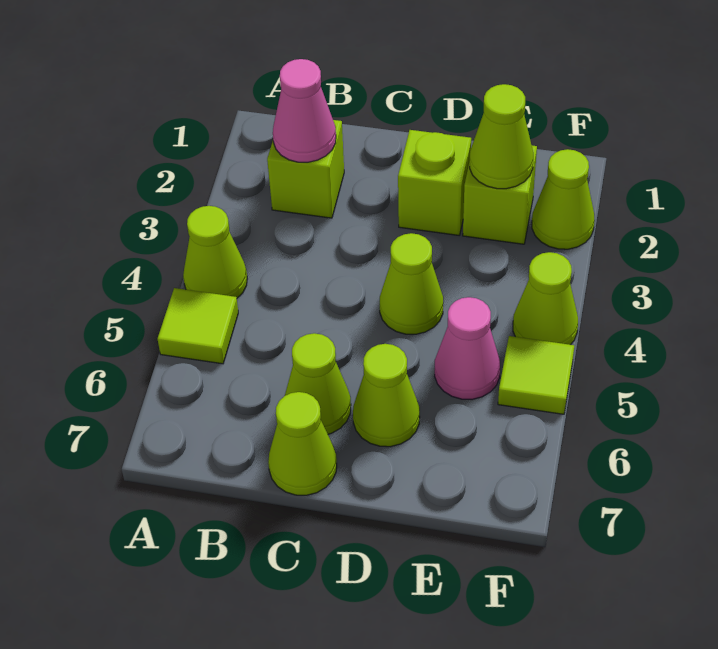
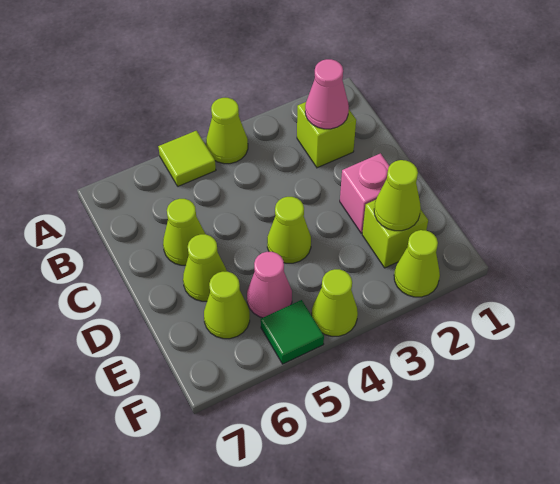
lime cone C7 level 1 -> lime cone E6 level 1
lime brick D2 level 1 -> pink brick D2 level 1
lime tile F5 level 1 -> green tile F5 level 1

